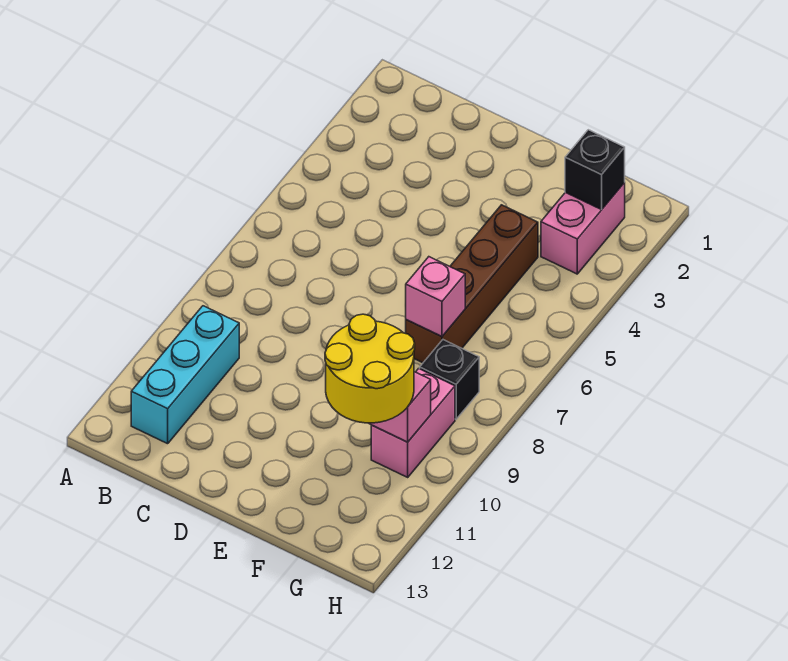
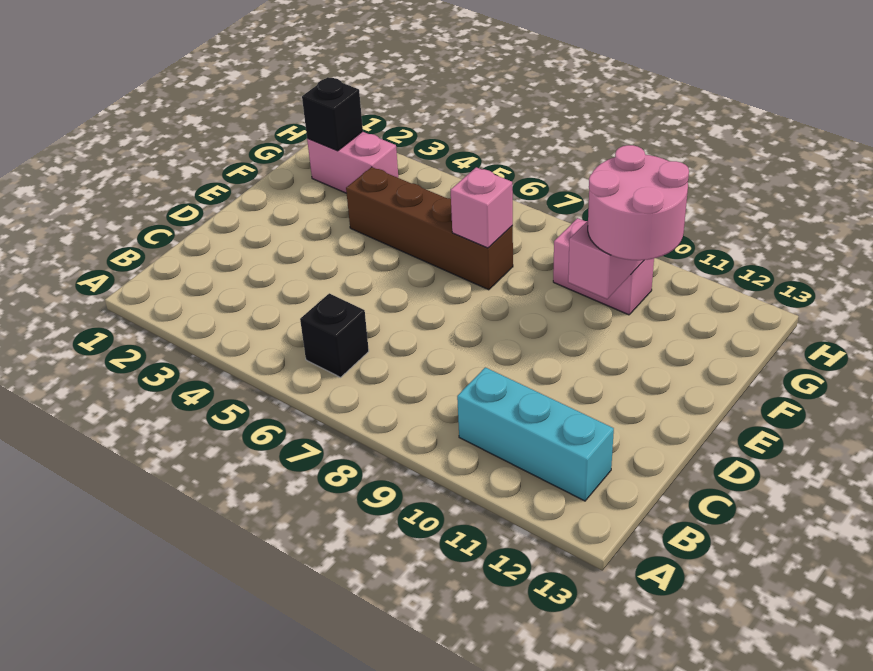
yellow round brick F10:G11 level 3 -> pink round brick F10:G11 level 3
black brick G8 level 1 -> black brick B6 level 1

